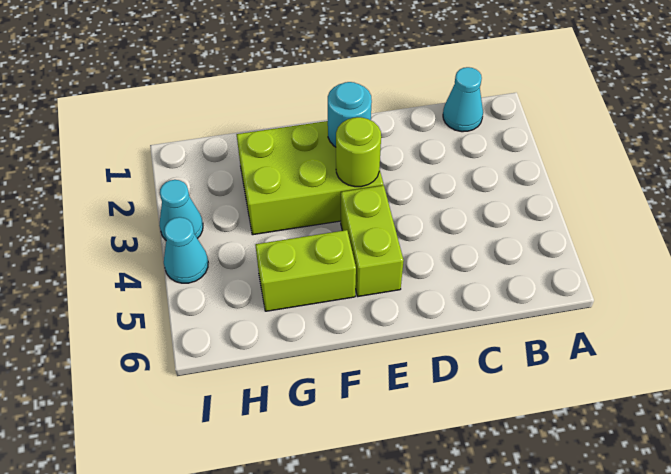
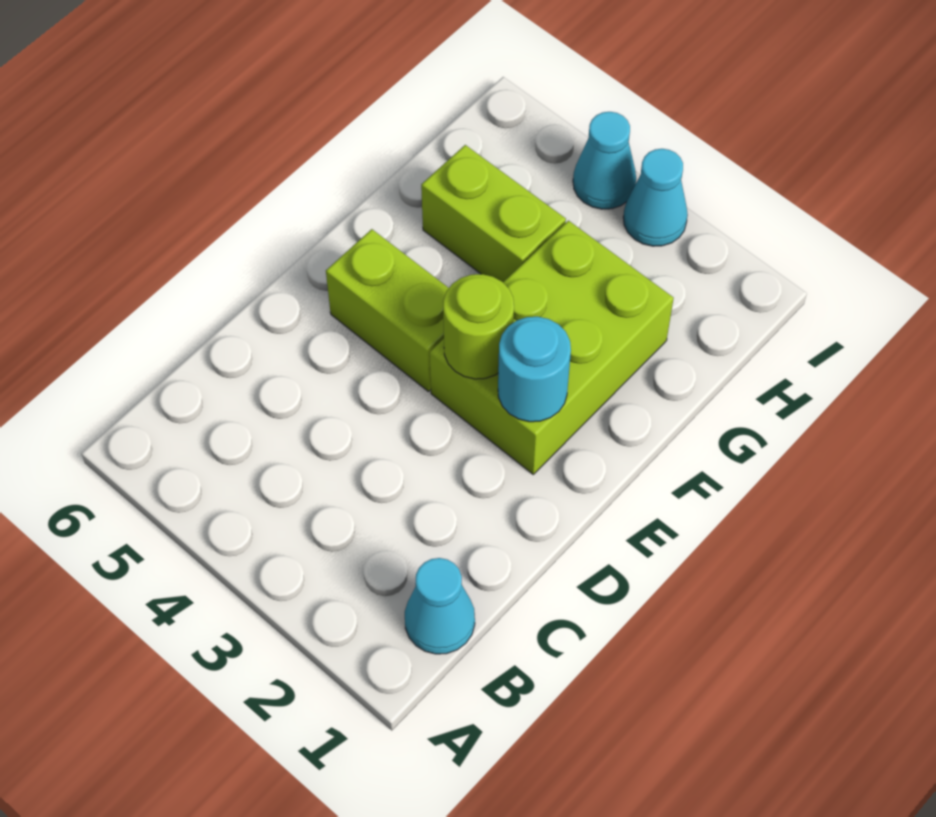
lime brick F5:G5 level 1 -> lime brick G4:G5 level 1

